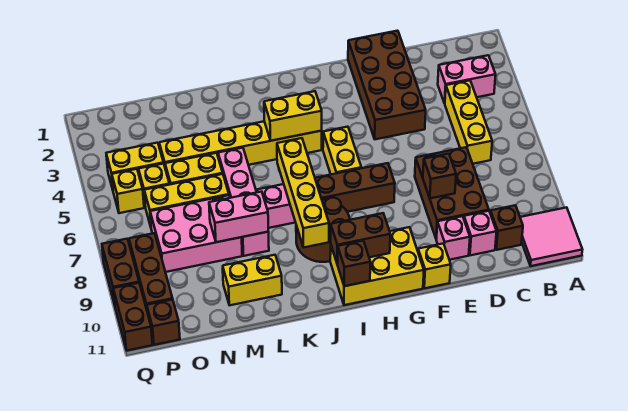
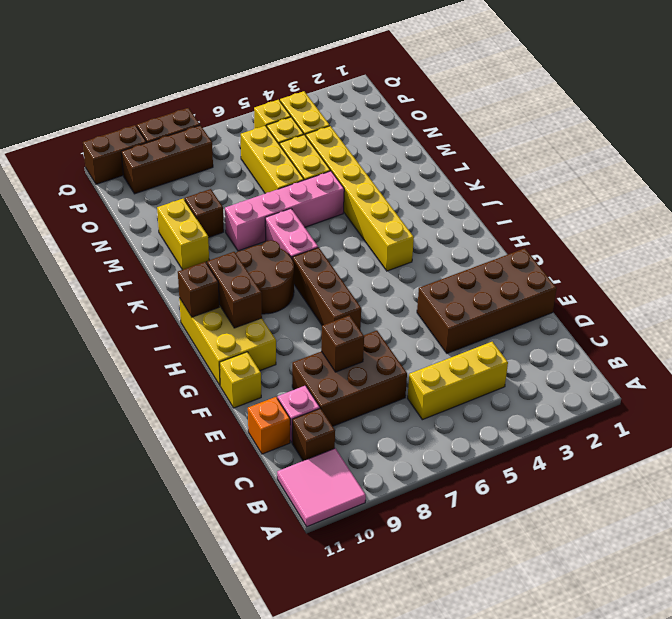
pink brick B3:C3 level 1 -> none
none -> orange brick D11 level 1
pink brick E10 level 1 -> none
yellow brick H5:H6 level 1 -> none
yellow brick I4:J4 level 2 -> none
yellow brick J6:J9 level 2 -> none
pink brick L8:M8 level 2 -> none
pink brick M7:O8 level 1 -> none
brown brick P11 level 1 -> brown brick M9 level 1

